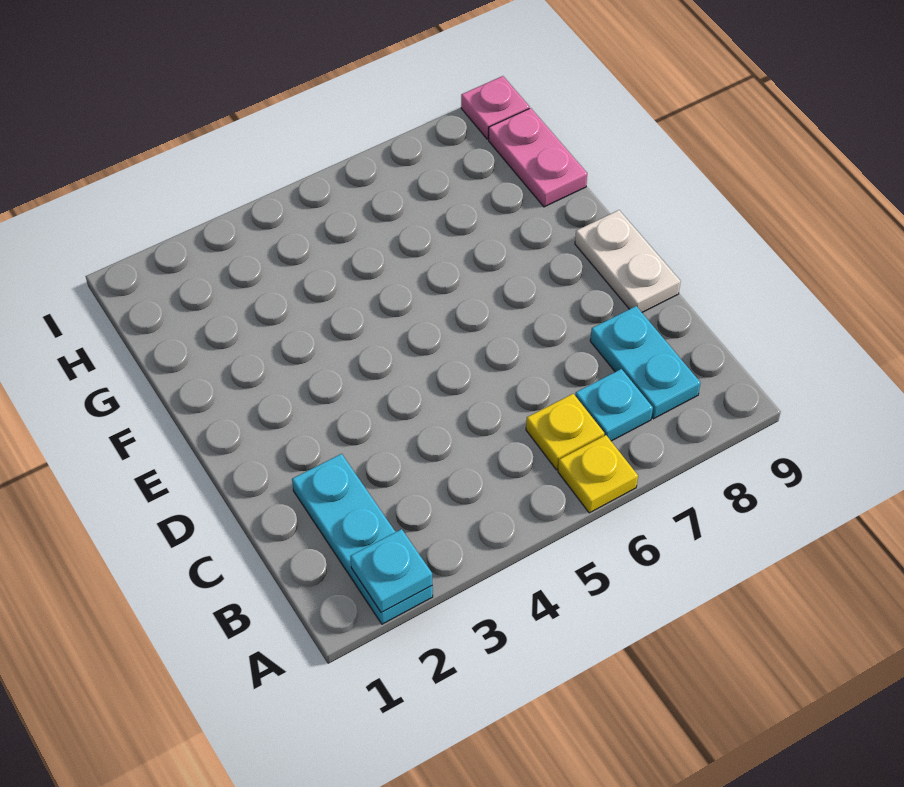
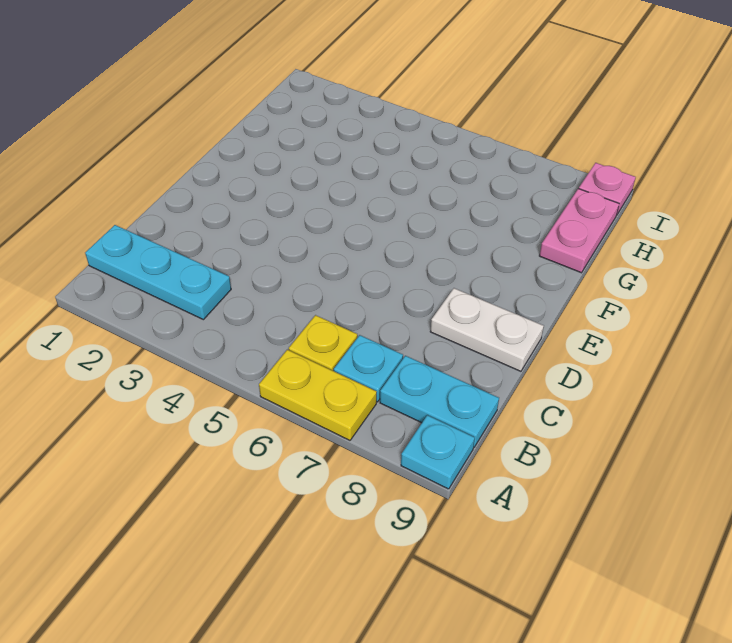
cyan plate A2:C2 level 1 -> cyan plate B1:B3 level 1
cyan plate A2 level 2 -> cyan plate A9 level 1
yellow plate A6 level 1 -> yellow plate A6:A7 level 1
cyan plate B8:C8 level 1 -> cyan plate B8:B9 level 1
white plate D9:E9 level 1 -> white plate D8:D9 level 1

